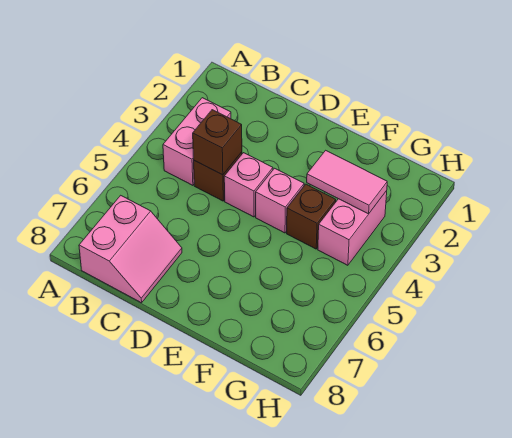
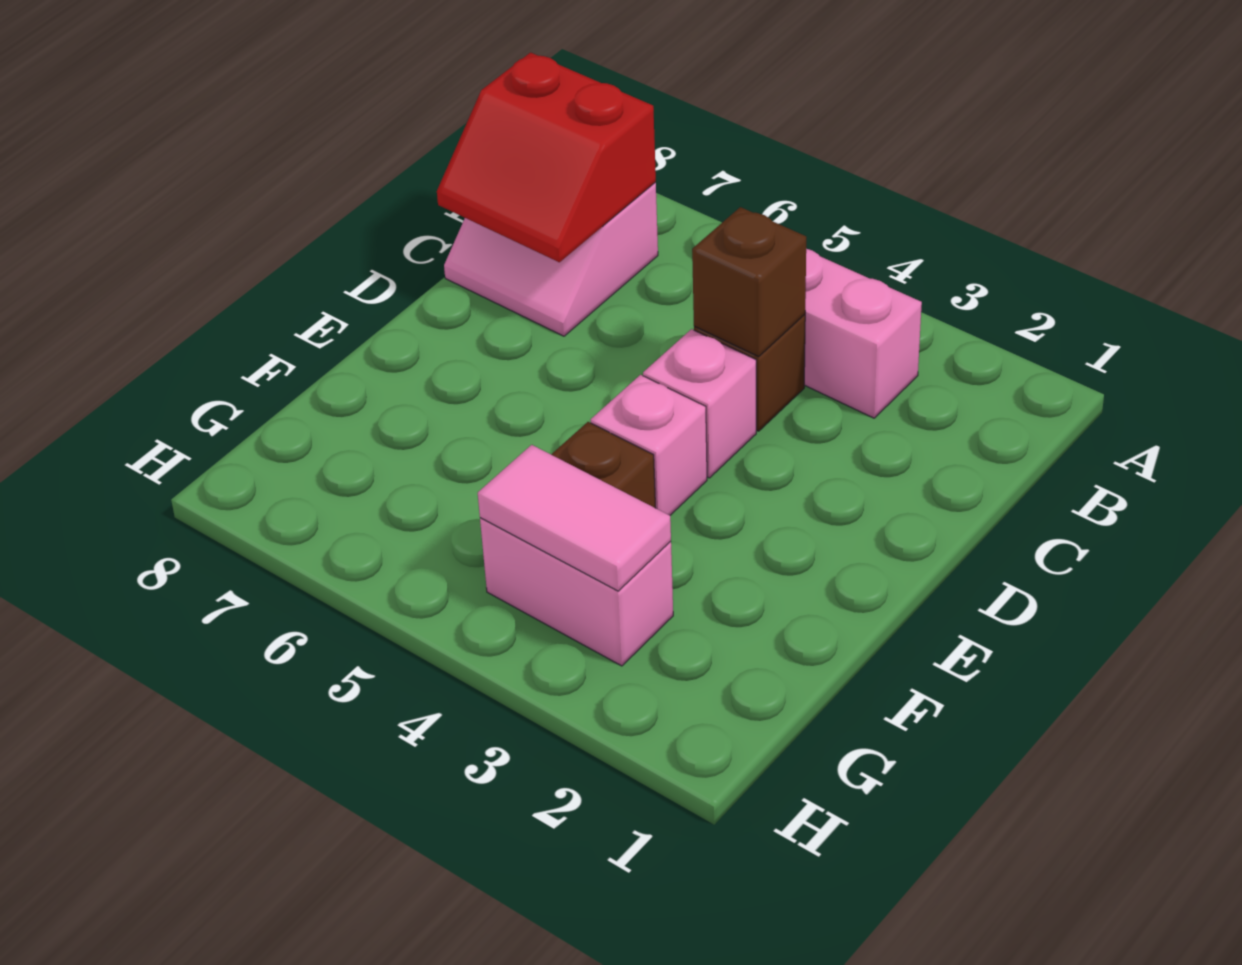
none -> red slope B7:C8 level 2 top B
pink tile F3:G3 level 2 -> pink tile G3:G4 level 2

